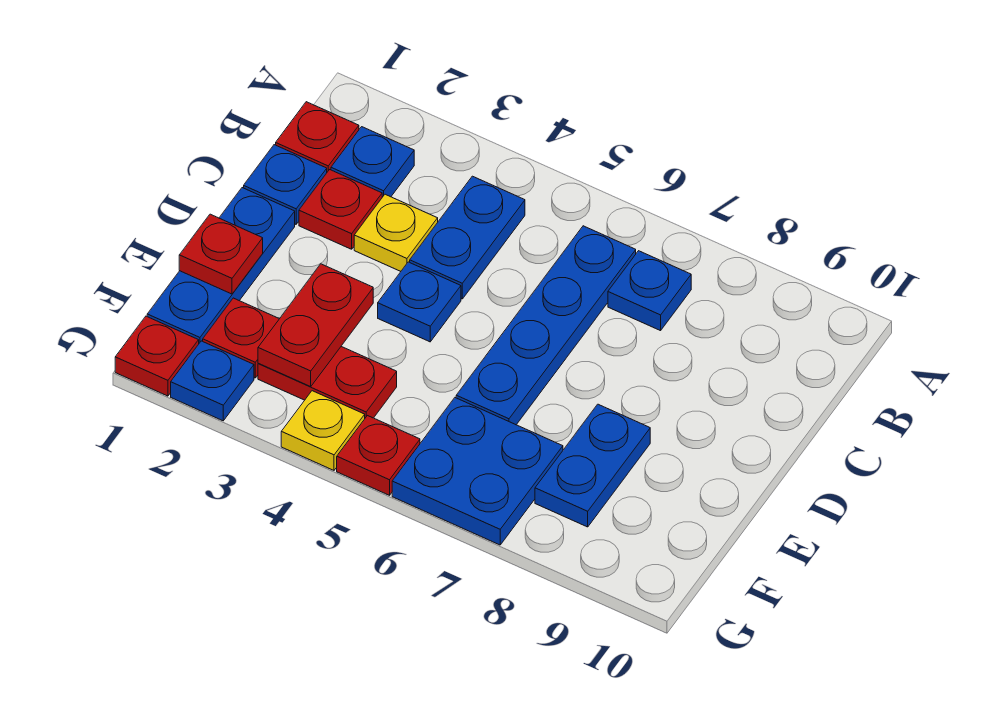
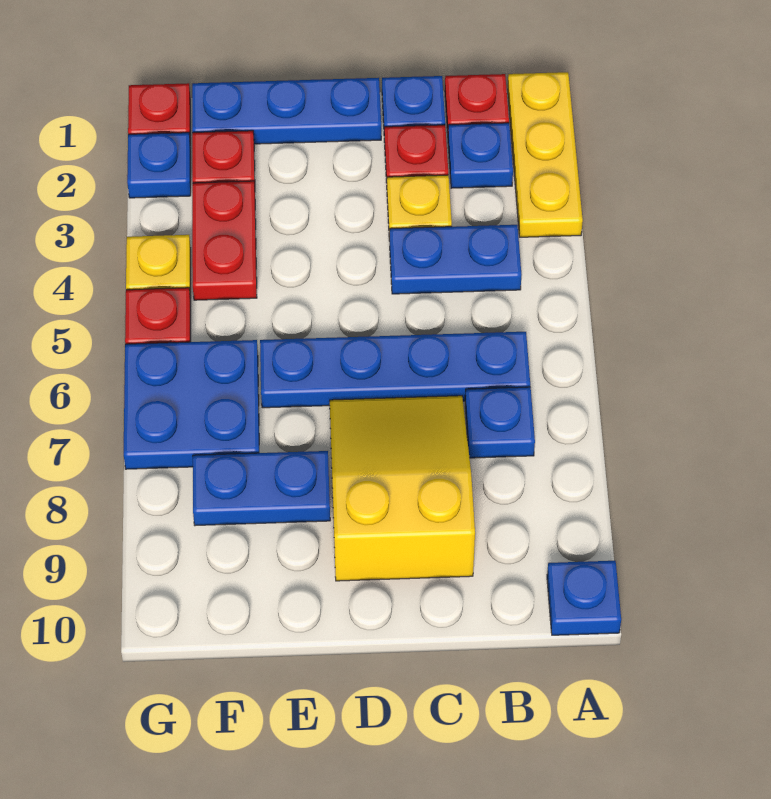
none -> yellow plate A1:A3 level 1
none -> yellow slope C7:D9 level 1 top 9
blue plate D4 level 1 -> blue plate A10 level 1
red plate E1 level 2 -> none
red plate E3:F3 level 2 -> none

